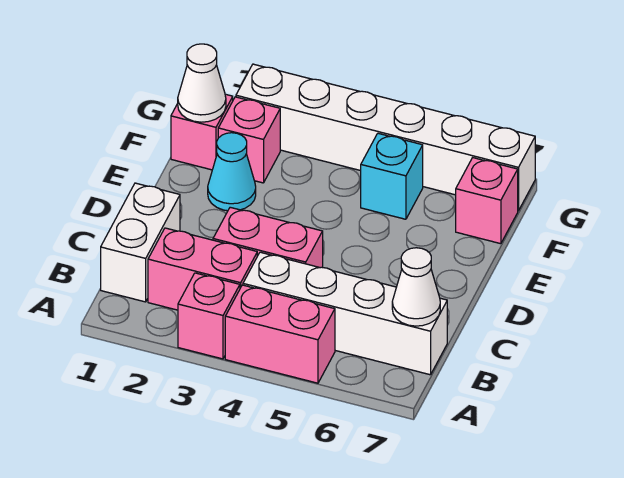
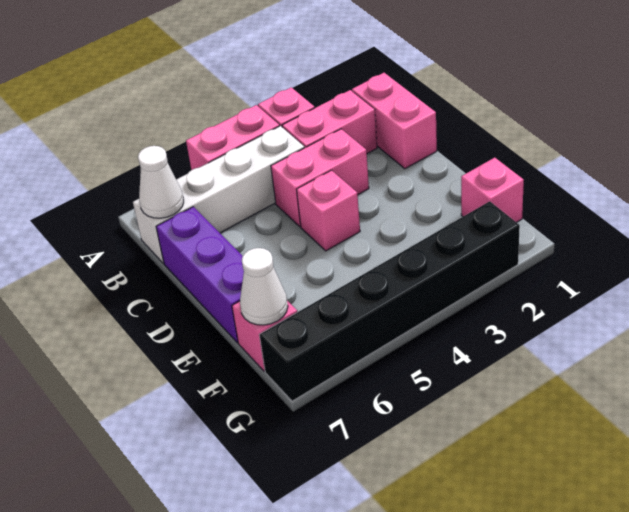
white brick B1:C1 level 1 -> pink brick B1:C1 level 1
none -> purple brick C7:E7 level 1
cyan cone E2 level 1 -> none
white cone F1 level 2 -> white cone F7 level 2
pink brick F2 level 1 -> pink brick D4 level 1
cyan brick F5 level 1 -> none
white brick G2:G7 level 1 -> black brick G2:G7 level 1

